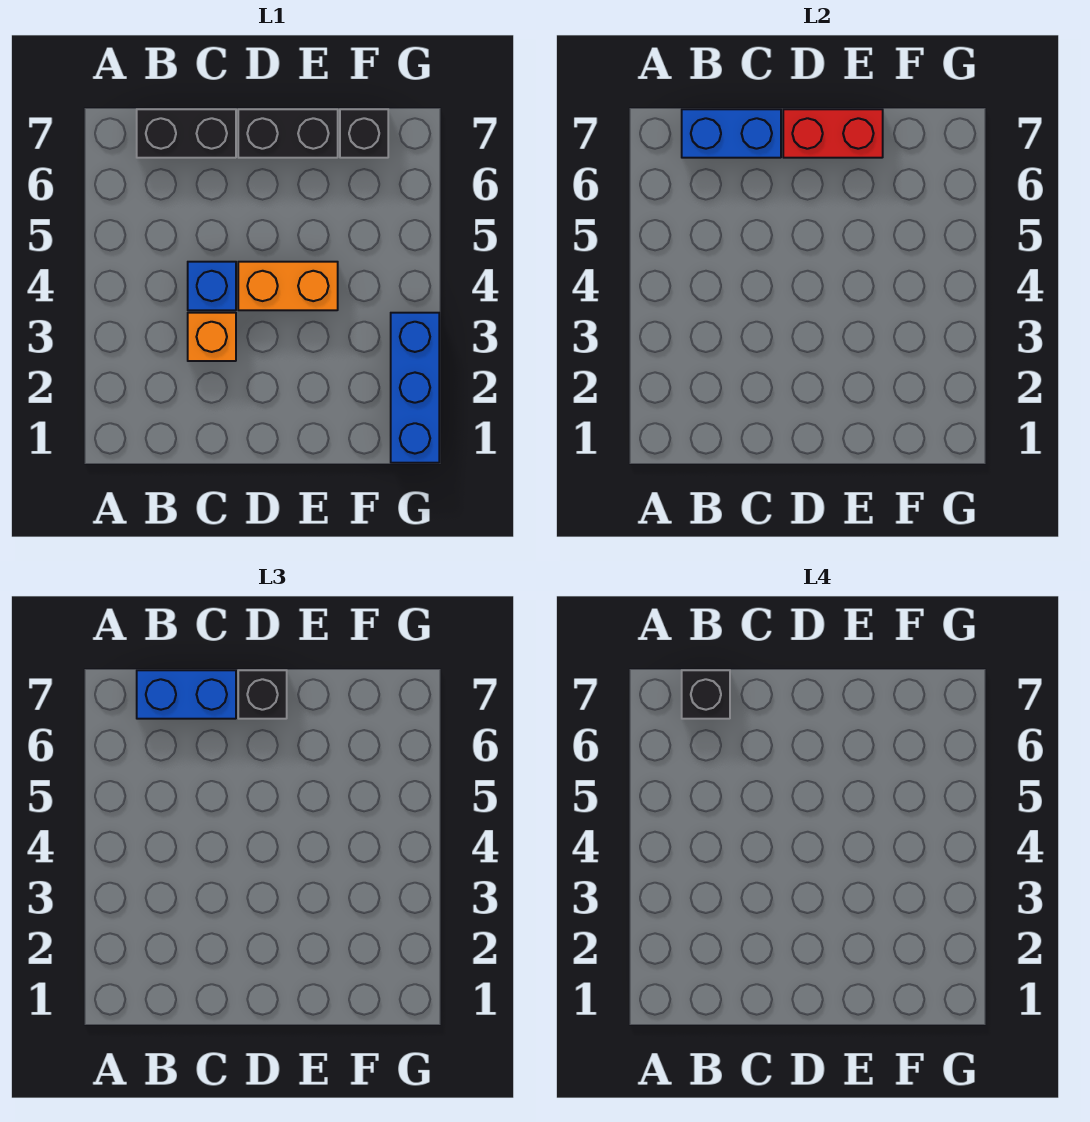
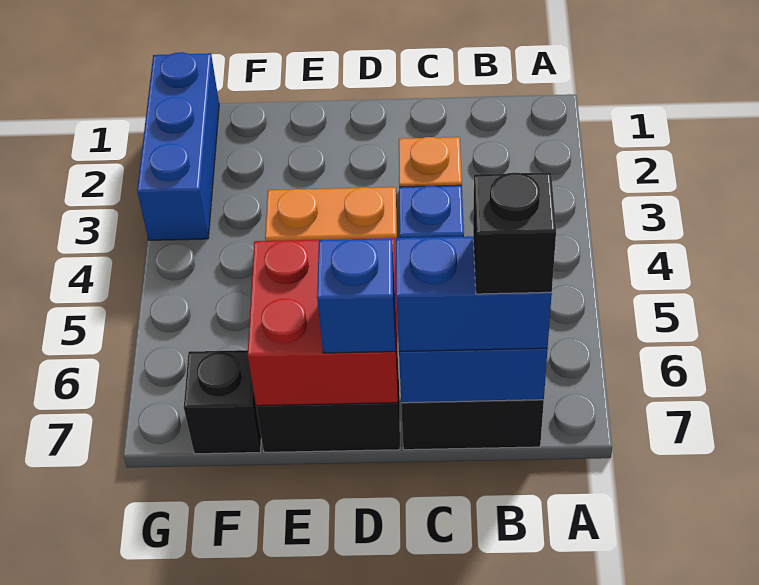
red brick D7:E7 level 2 -> red brick D6:E7 level 2
black brick D7 level 3 -> blue brick D7 level 3

